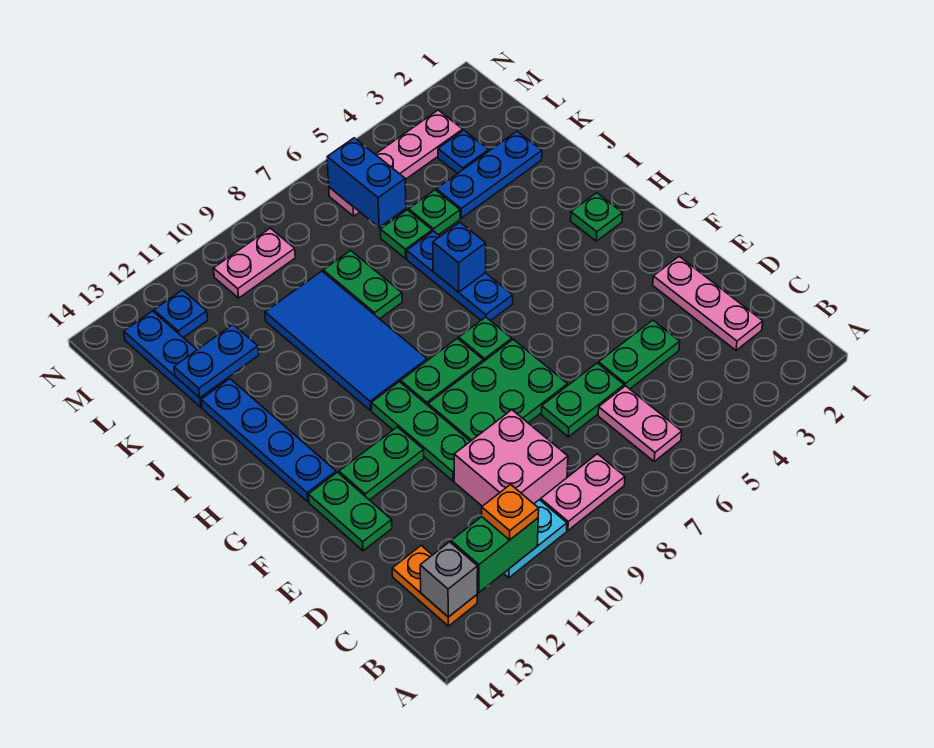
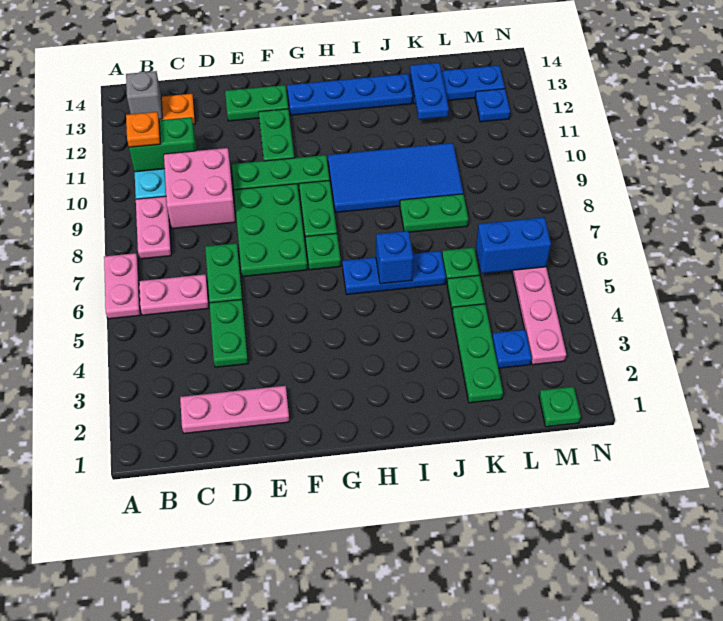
green brick B11:B12 level 2 -> green brick B11:C11 level 2
green plate H2 level 1 -> green plate M1 level 1
blue plate K2:K4 level 1 -> green plate K2:K4 level 1
pink plate M9:M10 level 1 -> pink plate A6:A7 level 1

